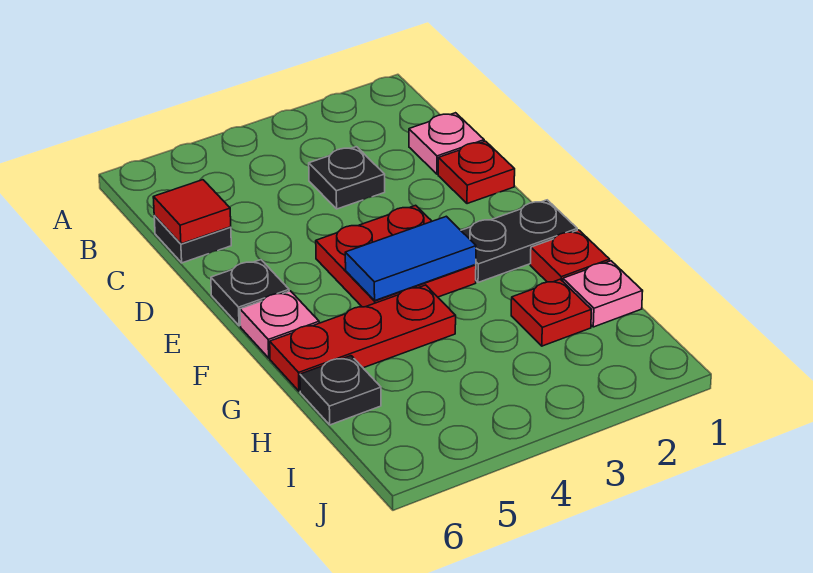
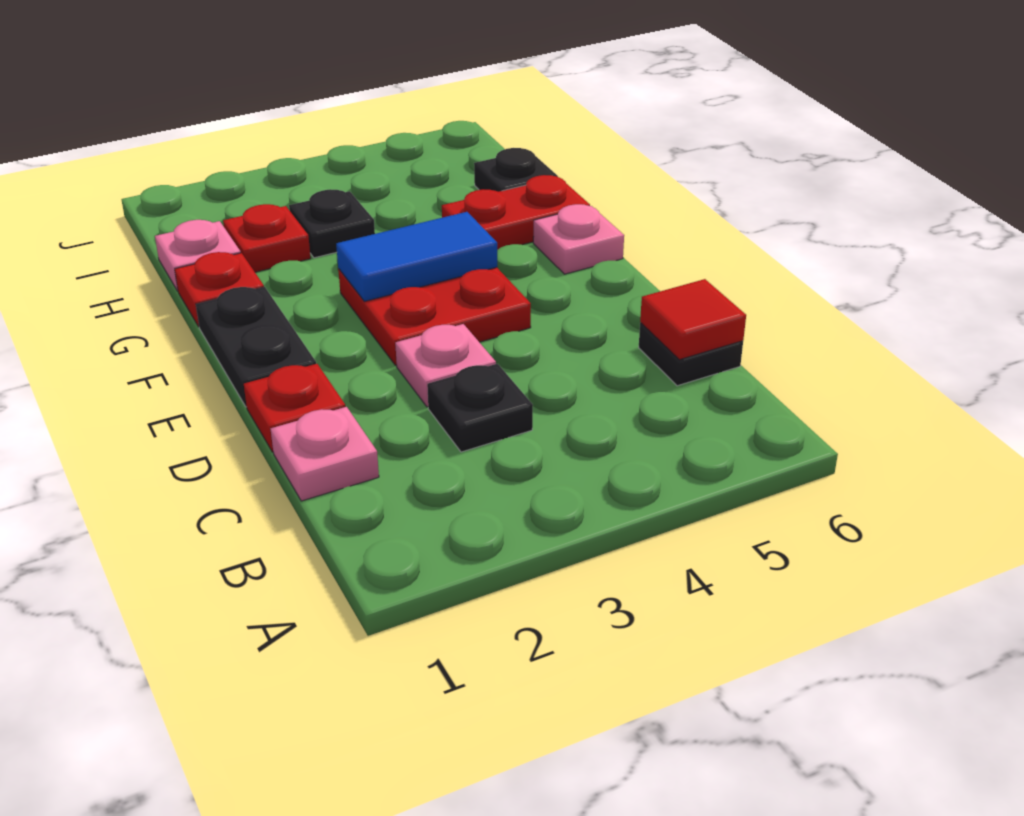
none -> pink plate D3 level 1
black plate E6 level 1 -> black plate H3 level 1
black plate F1:F2 level 1 -> black plate E1:F1 level 1
red plate G4:G6 level 1 -> red plate G5:G6 level 1

